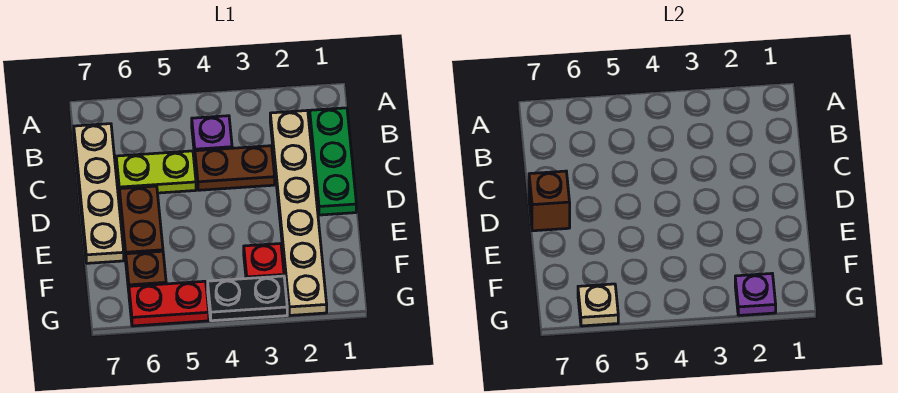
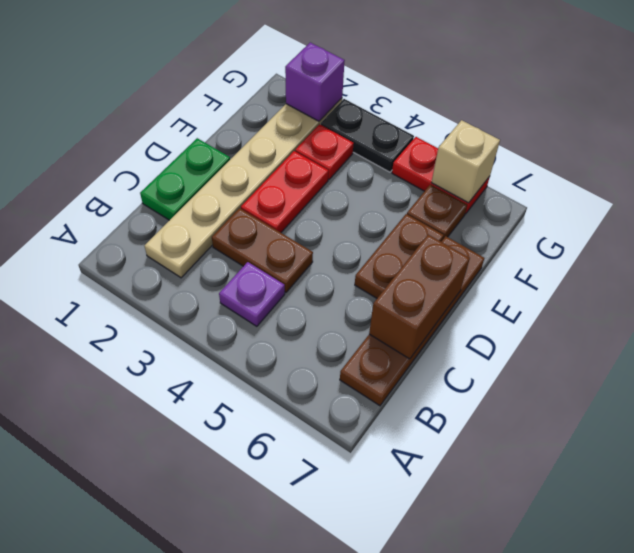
green plate B1:D1 level 1 -> green plate C1:D1 level 1
tan plate B7:E7 level 1 -> brown plate B7:E7 level 1
lime plate C5:C6 level 1 -> none
none -> red plate D3:E3 level 1
brown brick D7 level 2 -> brown brick C7:D7 level 2
purple plate G2 level 2 -> purple brick G2 level 2
tan plate G6 level 2 -> tan brick G6 level 2

